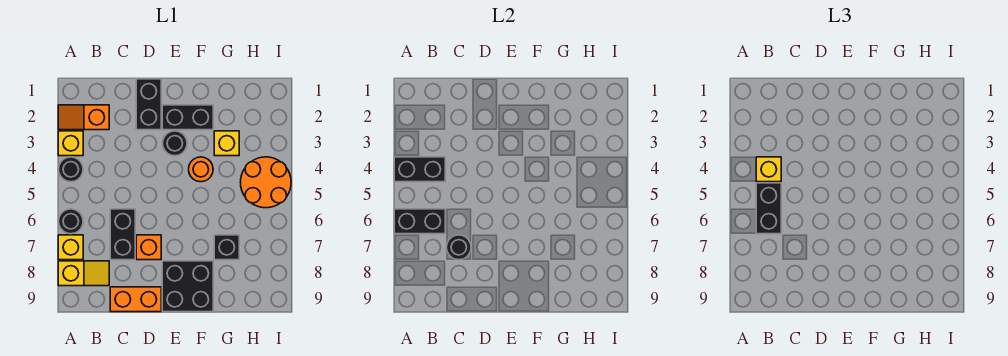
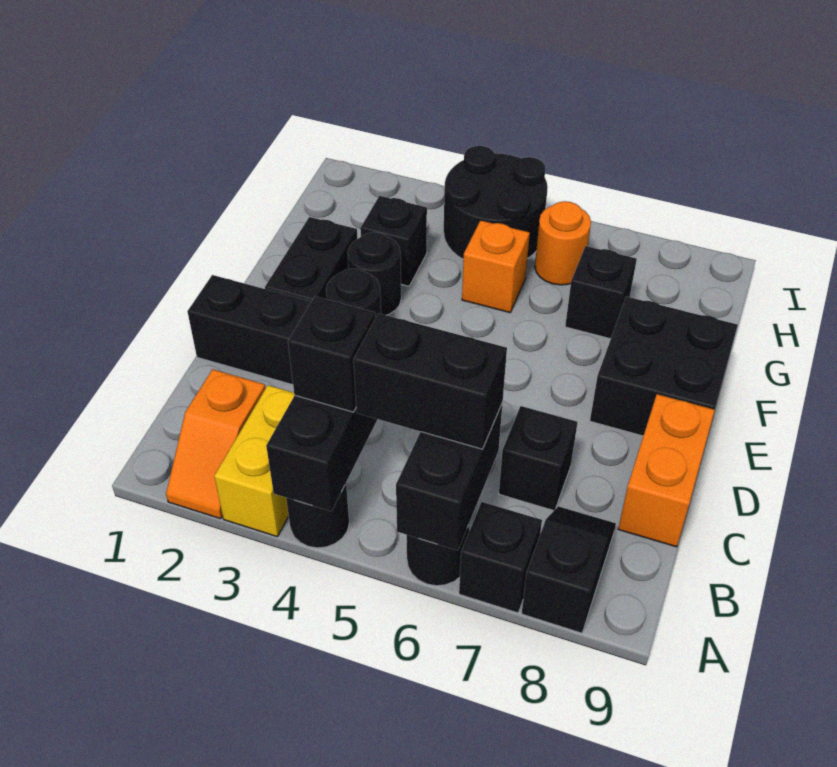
yellow brick A3 level 1 -> yellow brick A3:B3 level 1
yellow brick A7 level 1 -> black brick A7 level 1
yellow slope A8:B8 level 1 top A -> black slope A8:B8 level 1 top A
yellow brick B4 level 3 -> black brick B4 level 3
black brick C6:C7 level 1 -> black brick C7 level 1
black round brick C7 level 2 -> black round brick F3 level 1
orange brick D7 level 1 -> orange brick G5 level 1
orange round brick F4 level 1 -> orange round brick H6 level 1
yellow brick G3 level 1 -> black brick G3 level 1
orange round brick H4:I5 level 1 -> black round brick H4:I5 level 1

